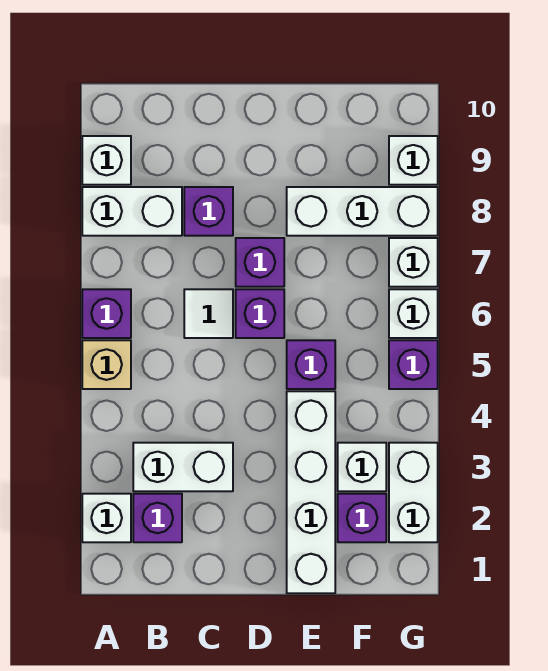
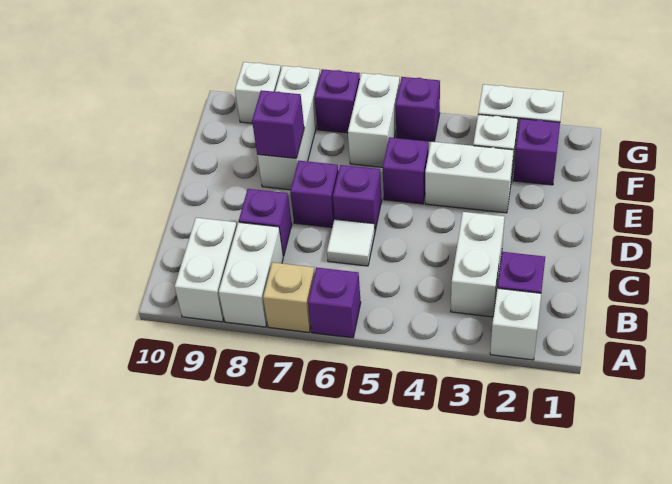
tan brick A5 level 1 -> tan brick A7 level 1
white brick A9 level 1 -> white brick A9:B9 level 1
white brick E1:E4 level 1 -> white brick E3:E4 level 1
none -> purple brick E8 level 2
white brick G6 level 1 -> white brick F6:G6 level 1
white brick G7 level 1 -> purple brick G7 level 1

